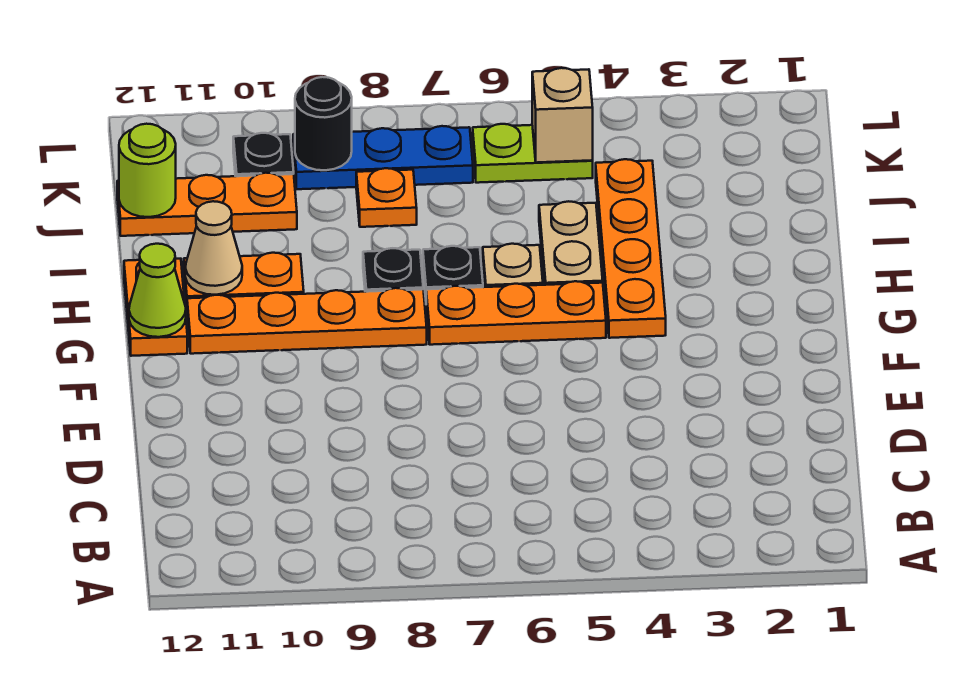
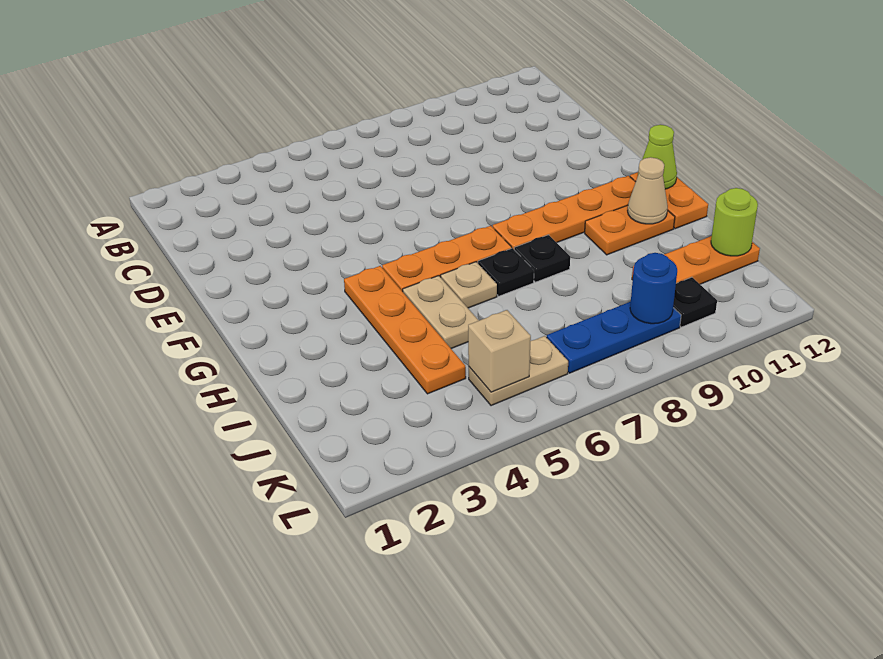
orange plate J8 level 1 -> none
lime plate K5:K6 level 1 -> tan plate K5:K6 level 1
black round brick K9 level 2 -> blue round brick K9 level 2

